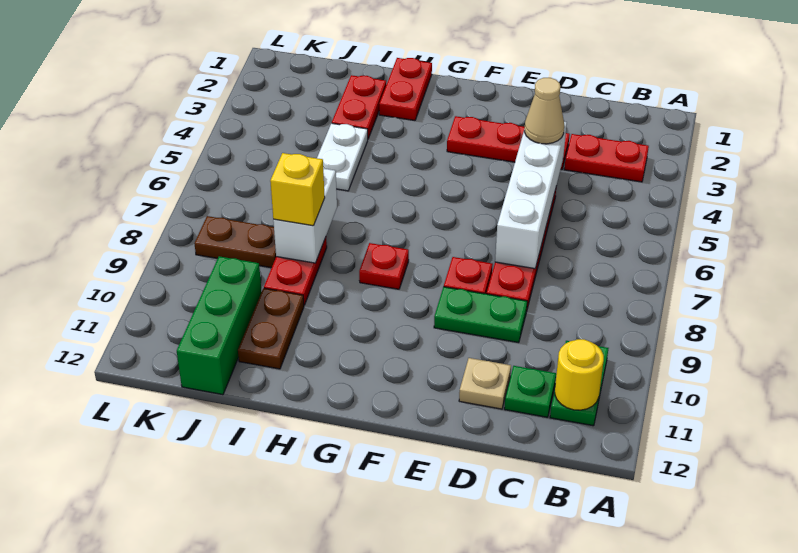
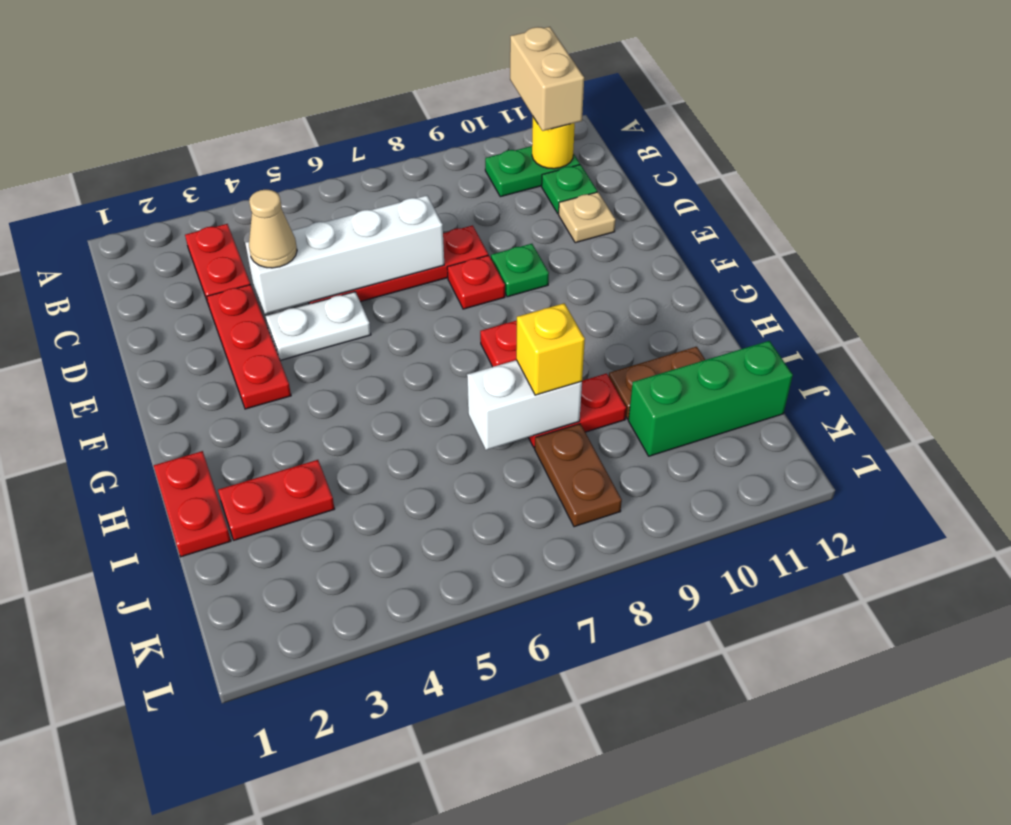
none -> tan brick A11:B11 level 3
green plate D9:E9 level 1 -> green plate E9 level 1
red plate H1:H2 level 1 -> red plate H1:I1 level 1
white plate I4:I5 level 1 -> white plate E4:E5 level 1

